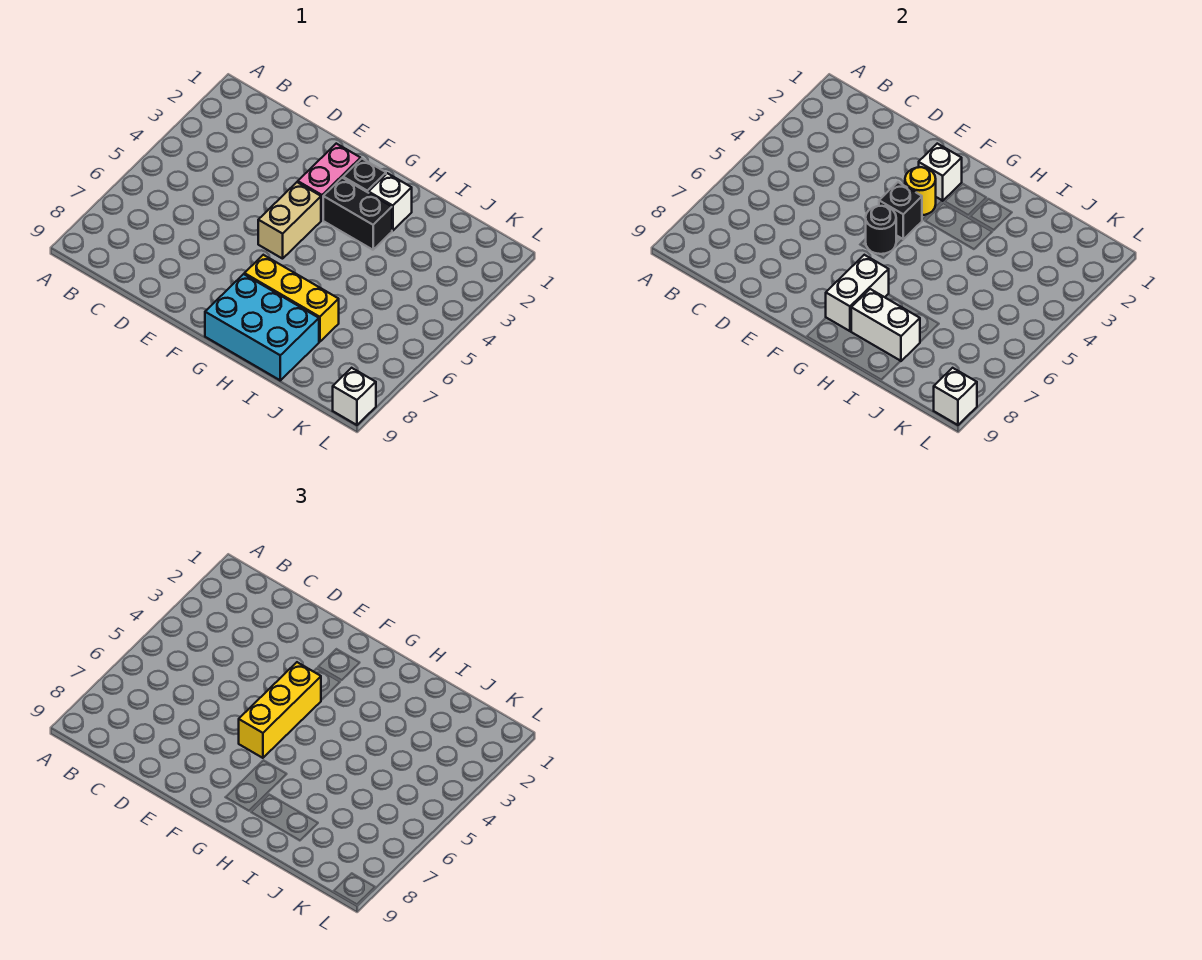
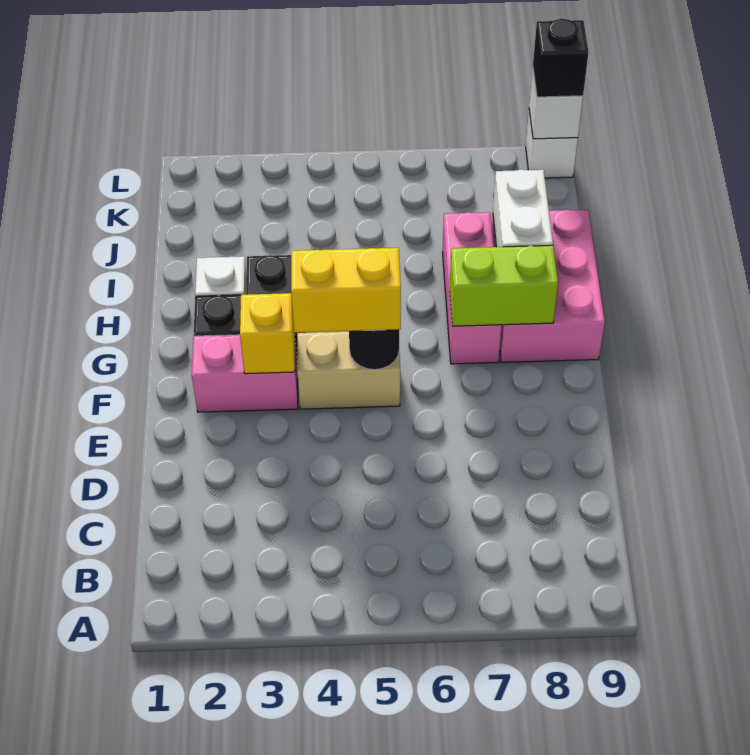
white brick F2 level 2 -> none
yellow round brick F3 level 2 -> yellow brick F3 level 2
black brick F4 level 2 -> black brick L9 level 3
yellow brick F4:F6 level 3 -> yellow brick F4:F5 level 3
yellow brick G7:I7 level 1 -> pink brick G7:I7 level 1
white brick G7:G8 level 2 -> lime brick G7:G8 level 2
cyan brick G8:I9 level 1 -> pink brick G8:I9 level 1

